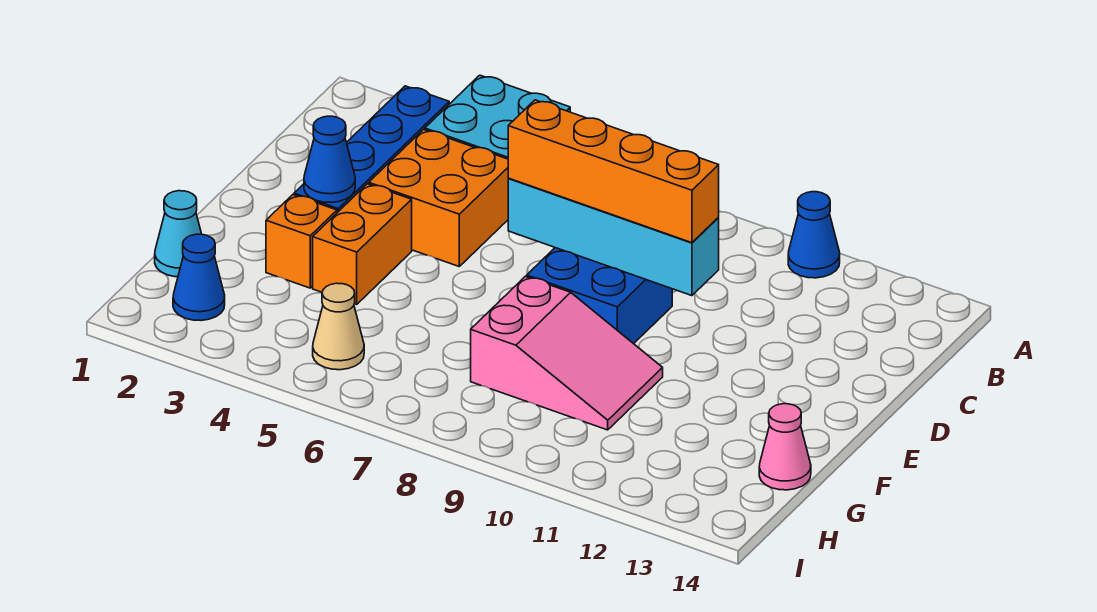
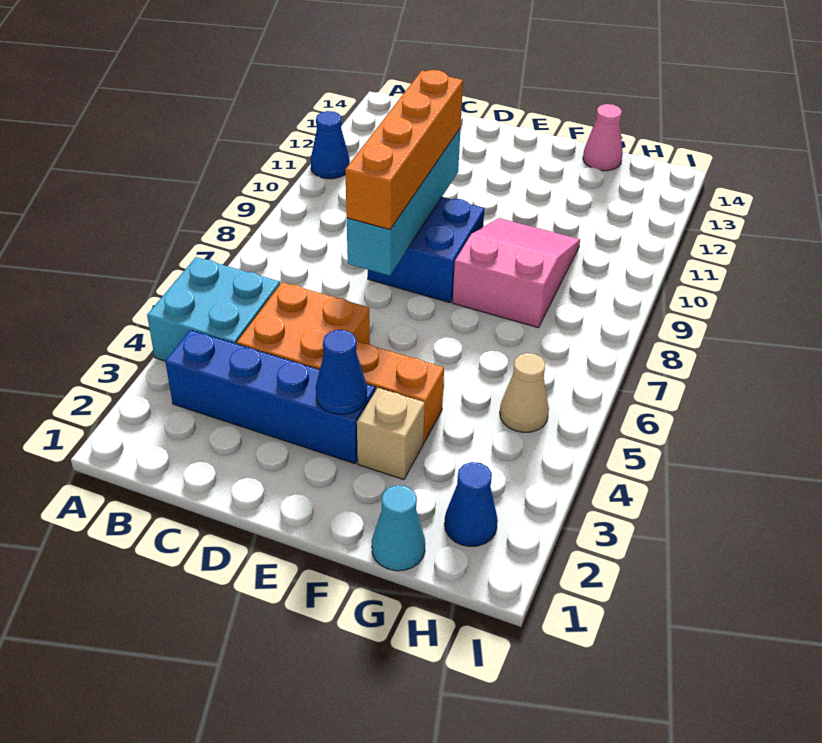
orange brick F3 level 1 -> tan brick F3 level 1

